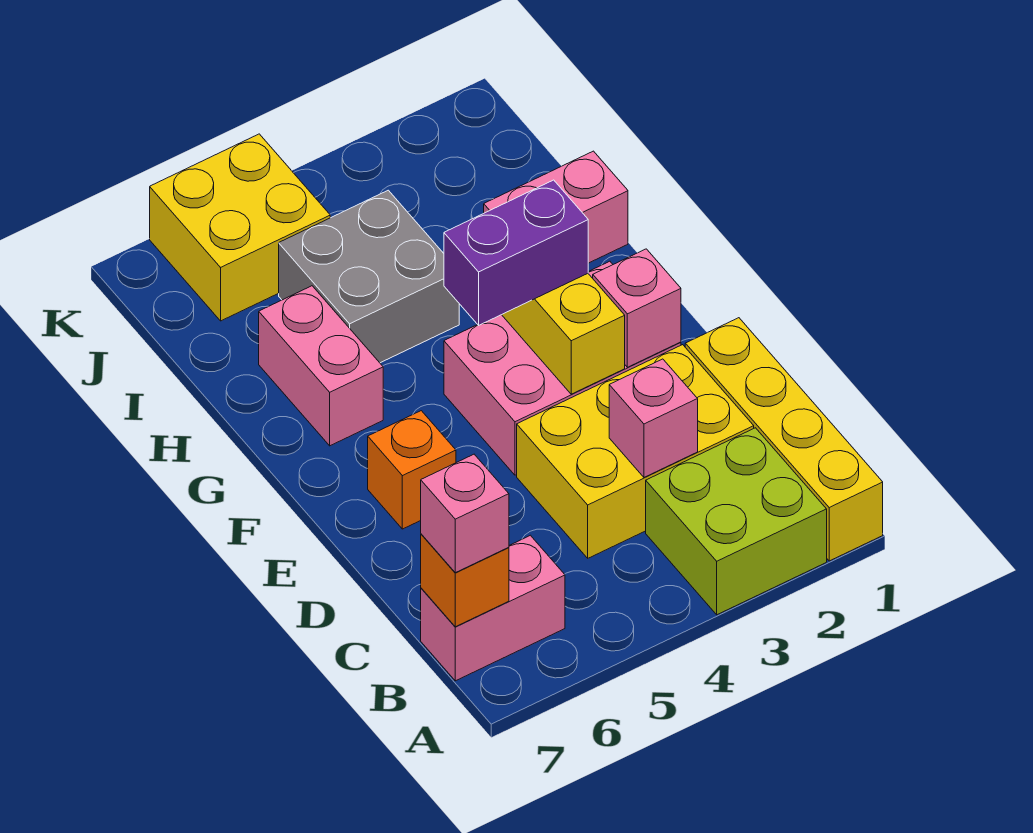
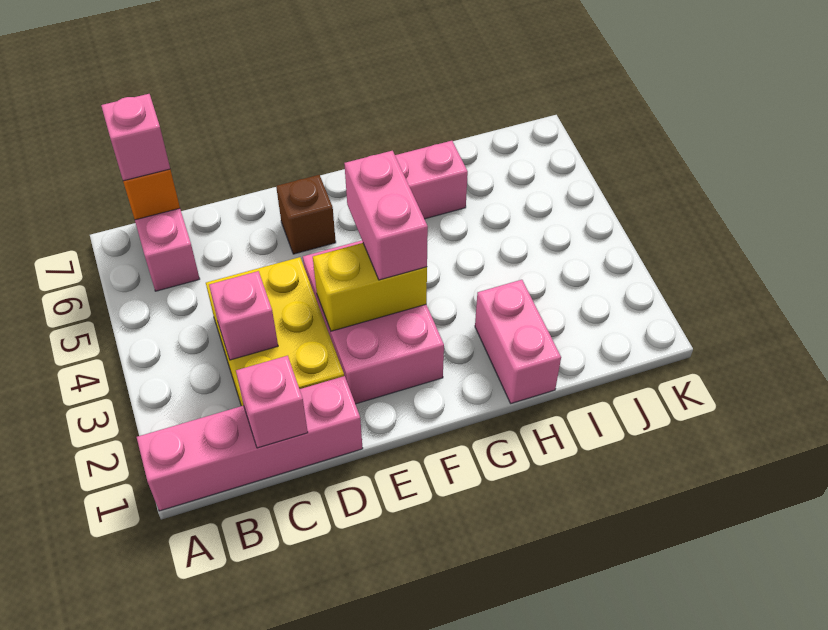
yellow brick A1:D1 level 1 -> pink brick A1:D1 level 1
lime brick A2:B3 level 1 -> none
pink brick E2 level 2 -> pink brick C1 level 2
orange brick E6 level 1 -> brown brick E6 level 1
purple brick F3:F4 level 3 -> pink brick F3:F4 level 3
grey brick H4:I5 level 1 -> none
yellow brick J5:K6 level 1 -> none

